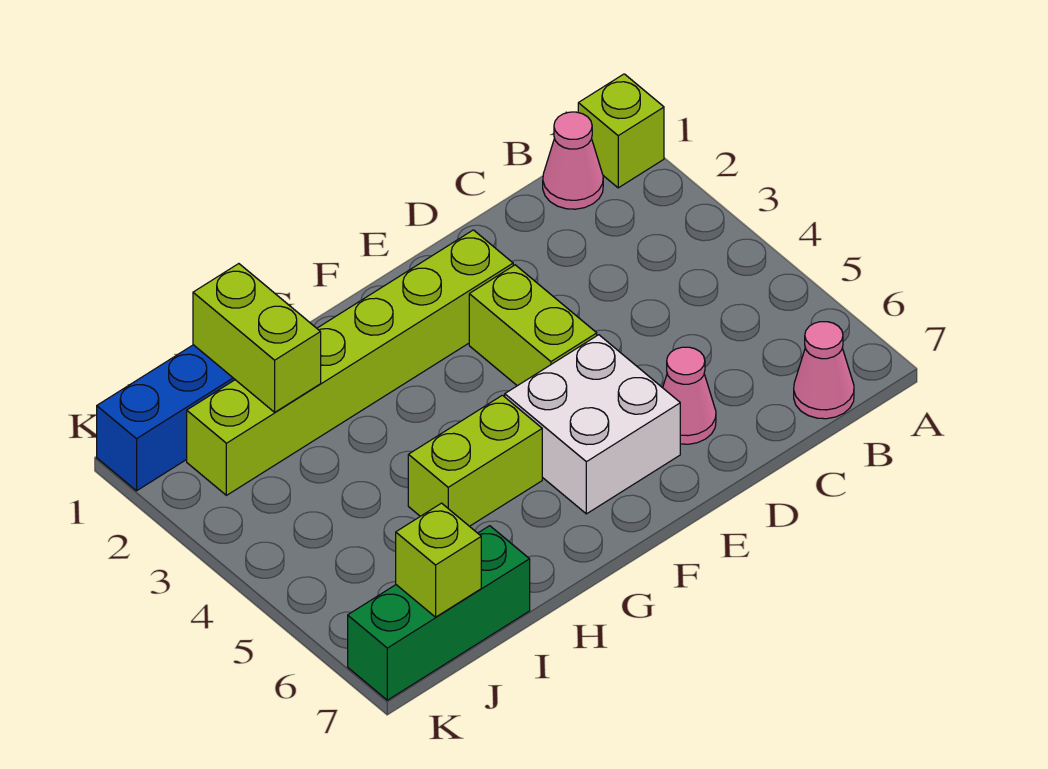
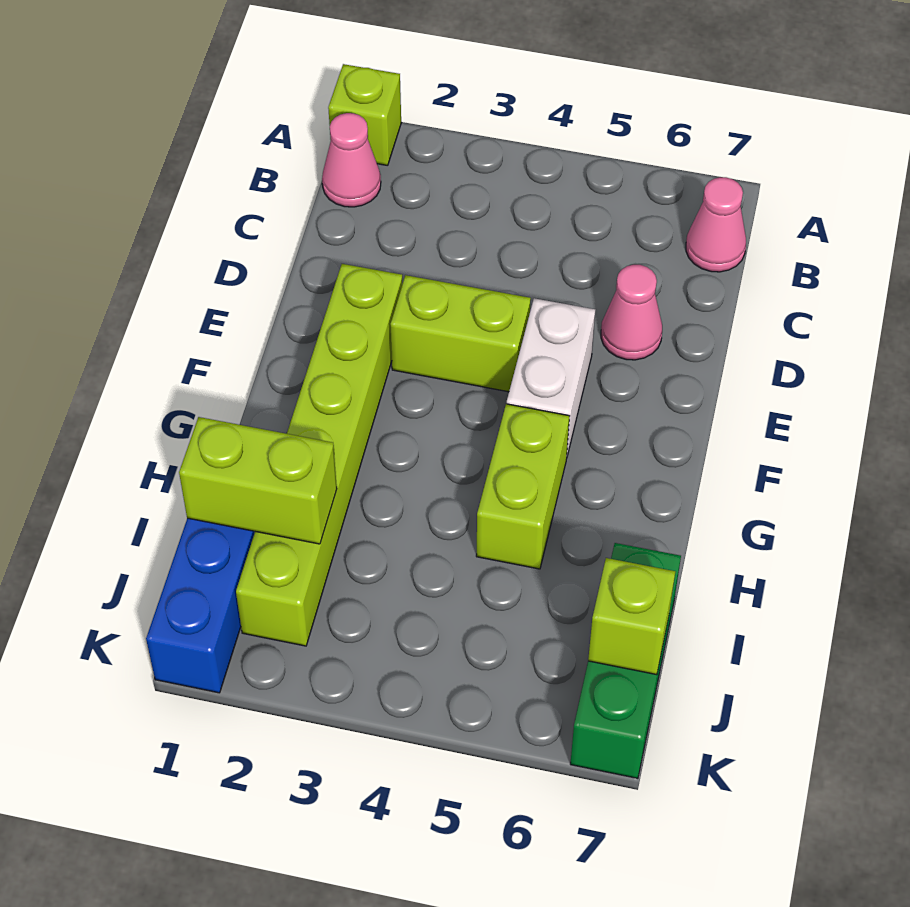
white brick E5:F6 level 1 -> white brick E5:F5 level 1

